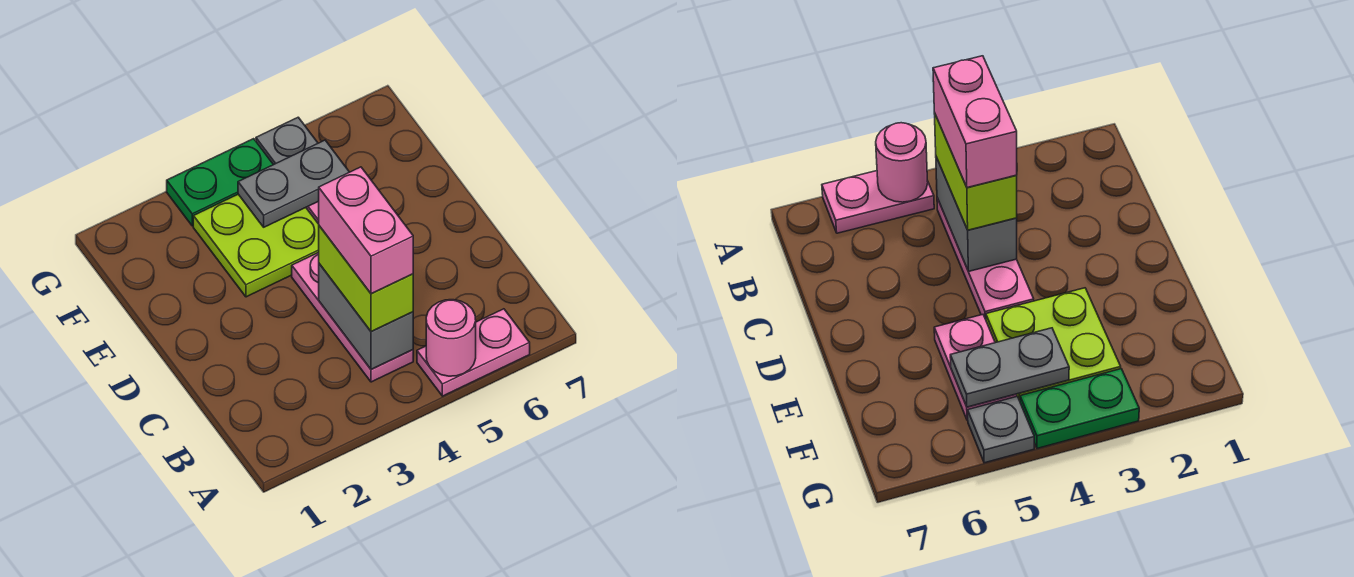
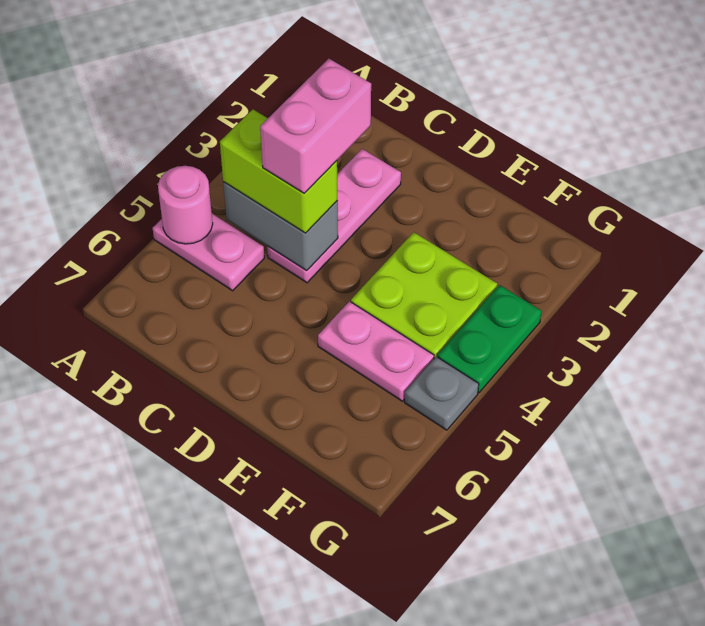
pink plate A5:A6 level 1 -> pink plate A5:B5 level 1
pink plate B4:D4 level 1 -> pink plate C2:C4 level 1
pink brick B4:C4 level 4 -> pink brick C3:C4 level 4
grey plate F4:F5 level 2 -> none

